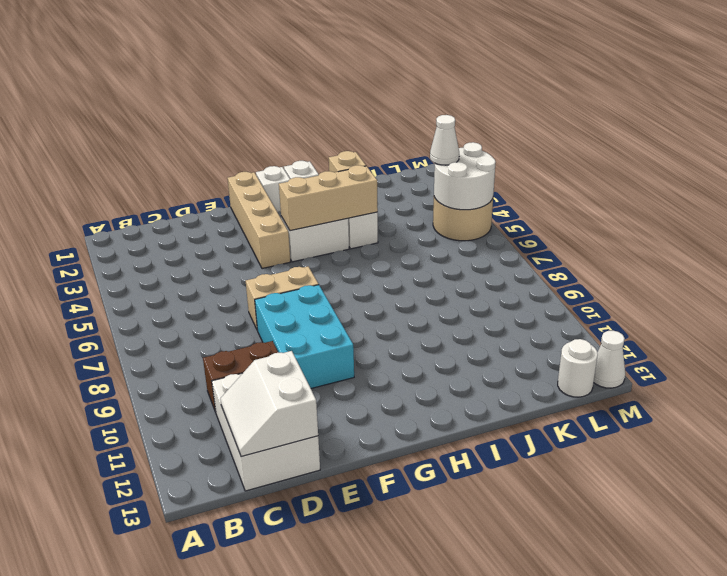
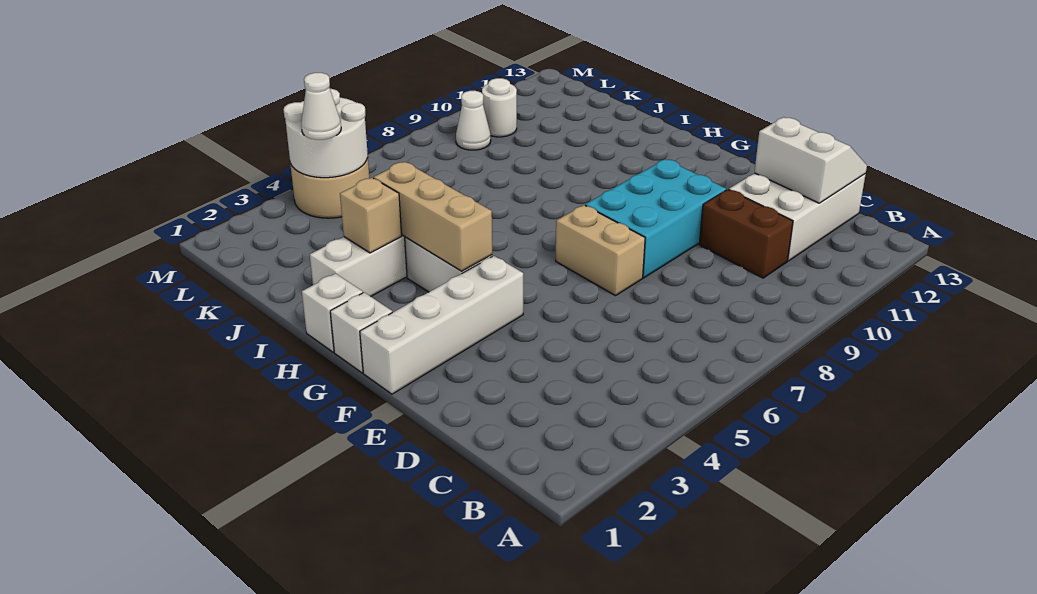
white slope C12:D13 level 2 top D -> white slope C12:D13 level 2 top 12
tan brick F1:F4 level 1 -> white brick F1:F4 level 1
white round brick L13 level 1 -> white round brick L10 level 1
white cone M13 level 1 -> white cone L9 level 1

